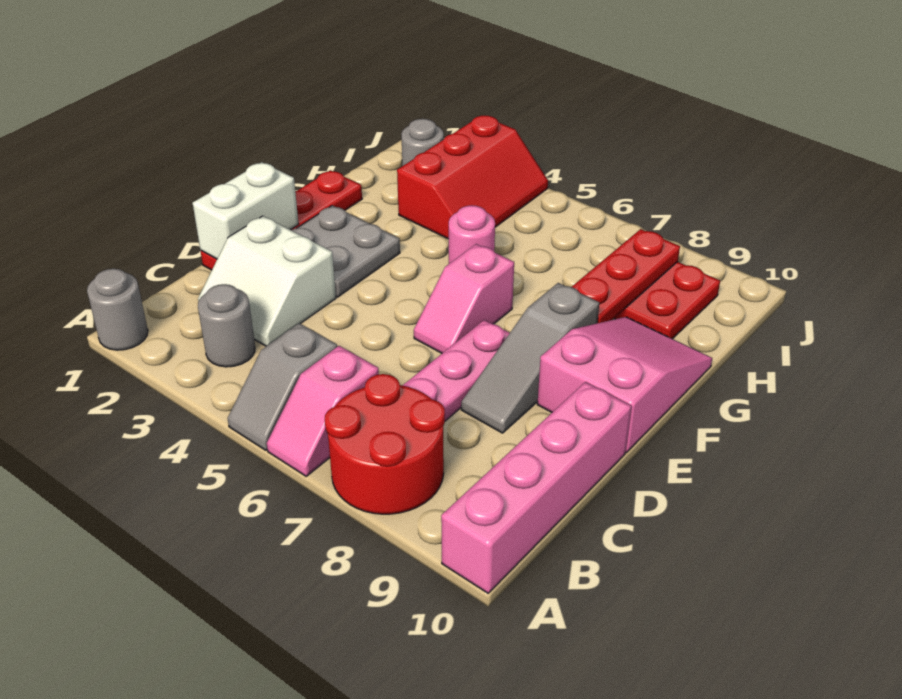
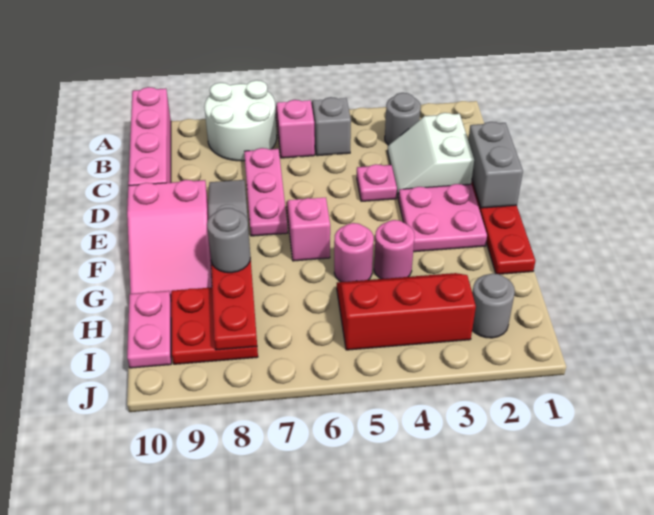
grey round brick A1 level 1 -> grey round brick G8 level 3
red round brick A7:B8 level 1 -> white round brick A7:B8 level 1
white slope C2:D3 level 1 top D -> white slope C2:D3 level 1 top 2
white brick D1:E1 level 2 -> grey brick D1:E1 level 2
none -> pink plate D4 level 1
grey plate E2:F3 level 1 -> pink plate E2:F3 level 1
none -> pink round brick G4 level 1
red slope H3:J4 level 1 top 3 -> red slope H3:I5 level 1 top I
none -> pink plate H10:I10 level 1

